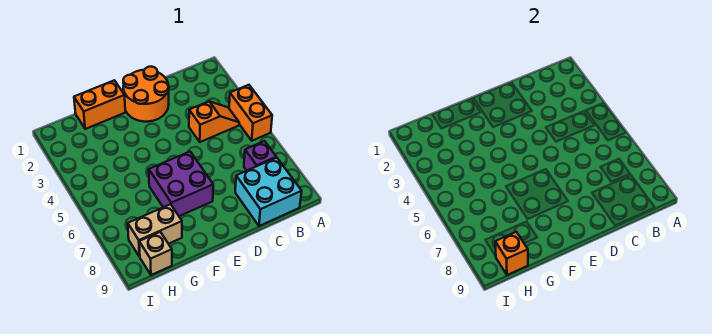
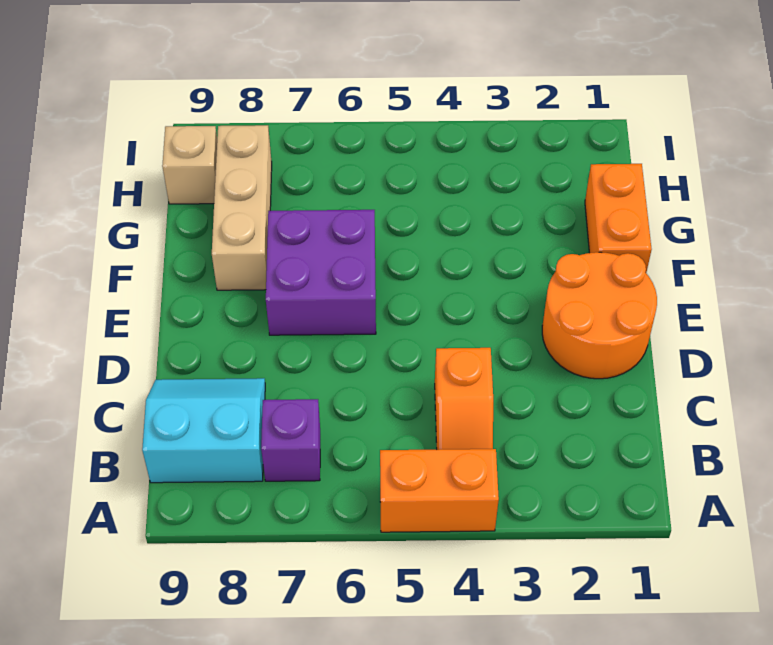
cyan brick B8:C9 level 1 -> cyan slope B8:C9 level 1 top B
tan brick G8:H8 level 1 -> tan brick F8:H8 level 1
orange brick H9 level 2 -> none

